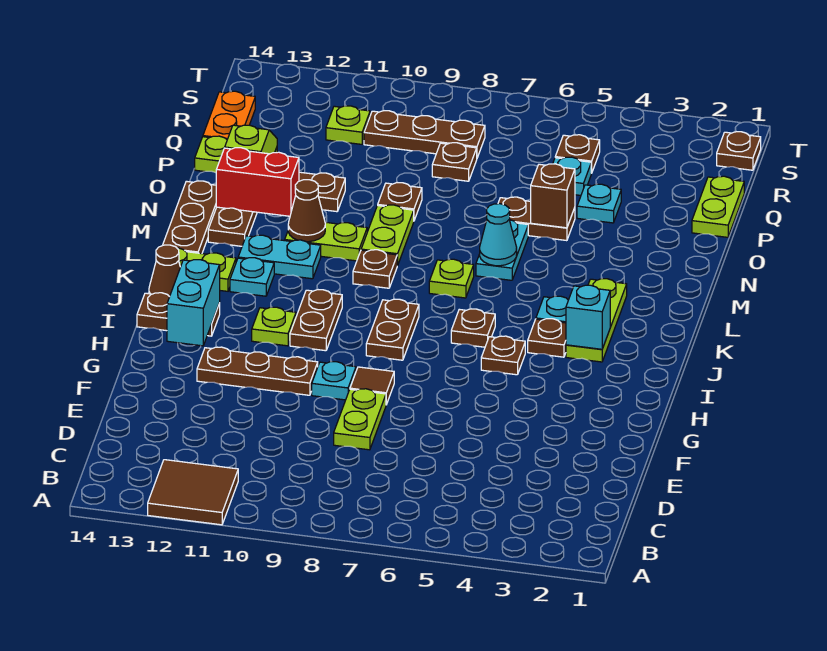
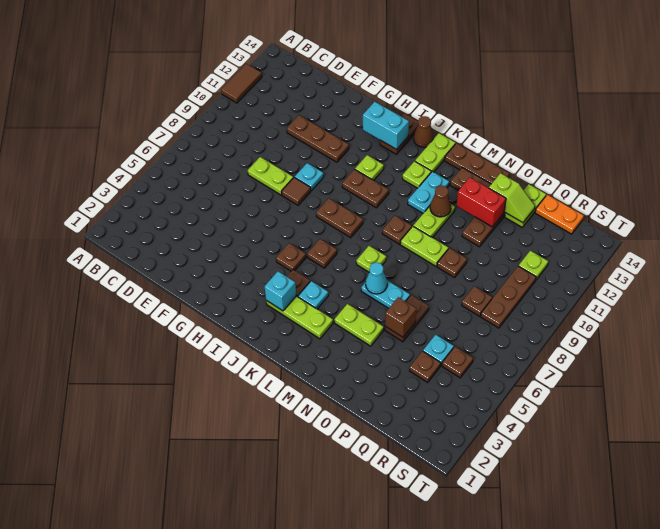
brown tile A11:B12 level 1 -> brown tile A11:A12 level 1
brown plate G10:G12 level 1 -> brown plate E11:G11 level 1
cyan plate K12 level 1 -> lime plate K12 level 1
red brick N12:N13 level 2 -> red brick N12:O12 level 2
lime plate P1:Q1 level 1 -> lime plate M4:N4 level 1
cyan plate P4 level 1 -> none
brown plate S1 level 1 -> brown plate Q4 level 1

